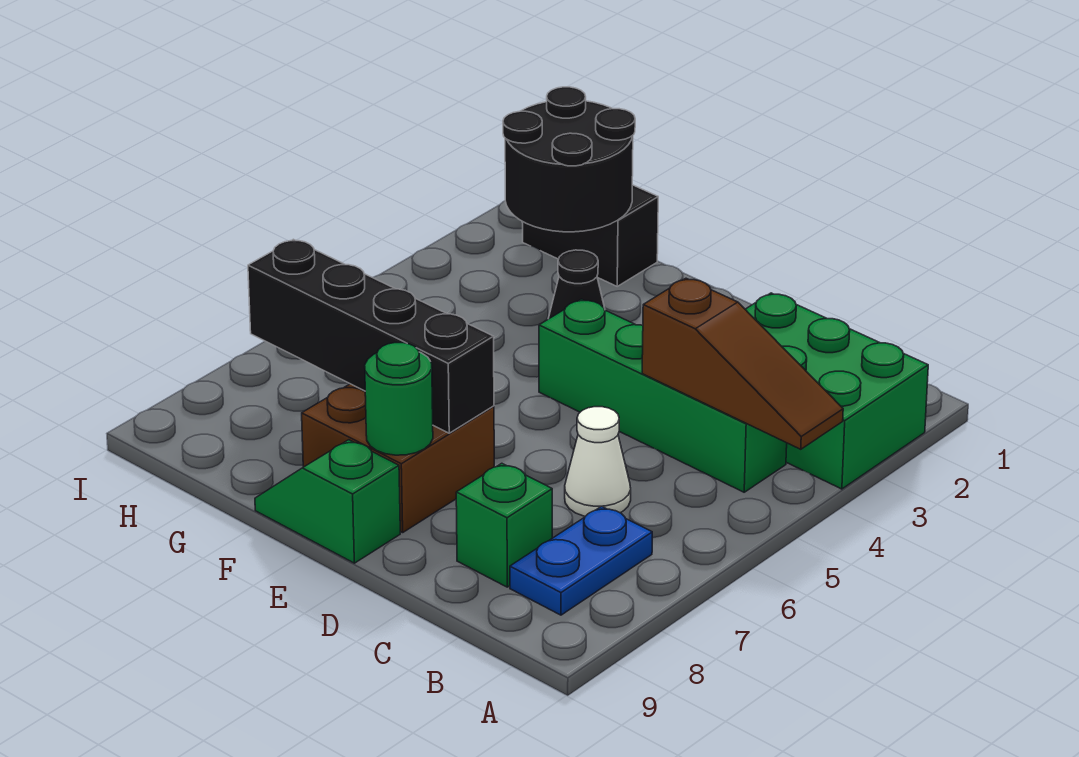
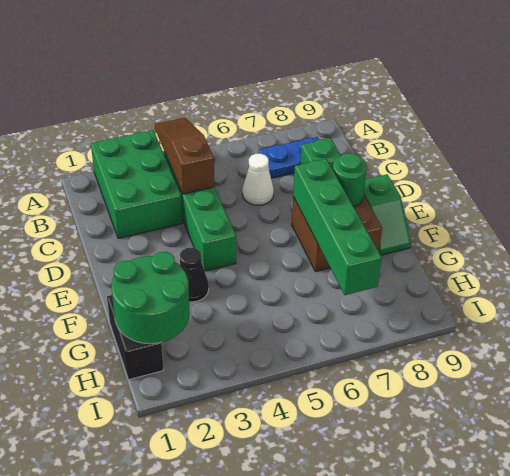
black brick E7:H7 level 2 -> green brick E7:H7 level 2
black round brick G1:H2 level 2 -> green round brick G1:H2 level 2

